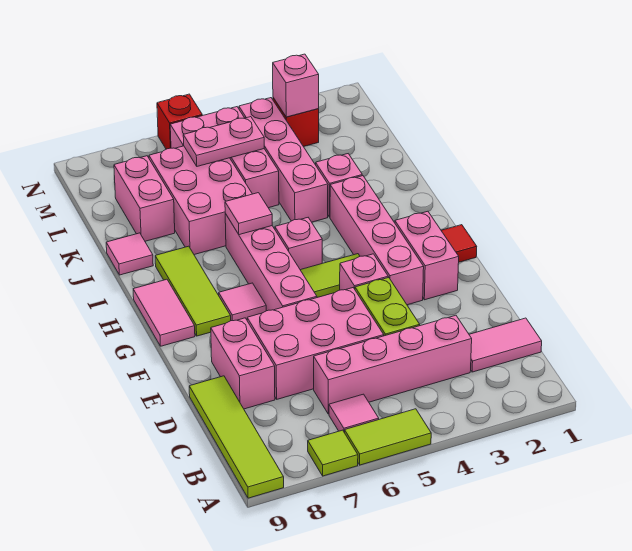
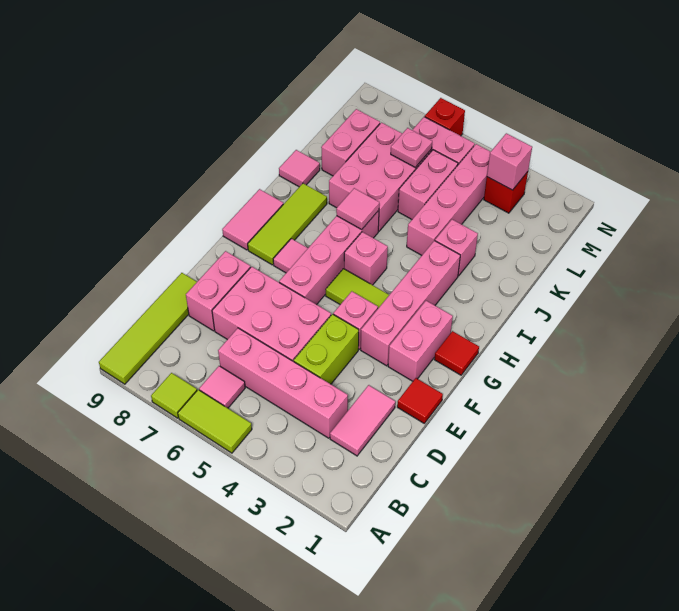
pink tile C1:C2 level 1 -> pink tile C2:D2 level 1
none -> red tile E1 level 1
pink plate L5:L6 level 2 -> pink plate L6 level 2

